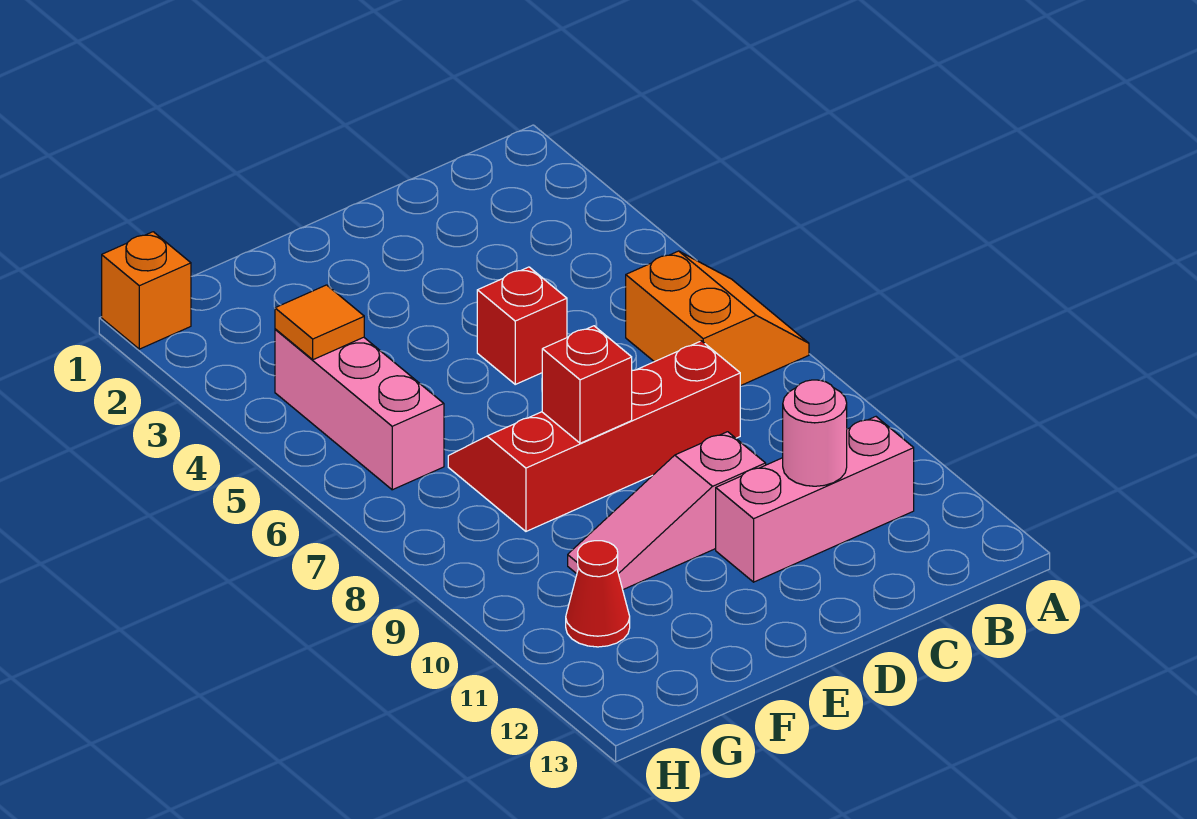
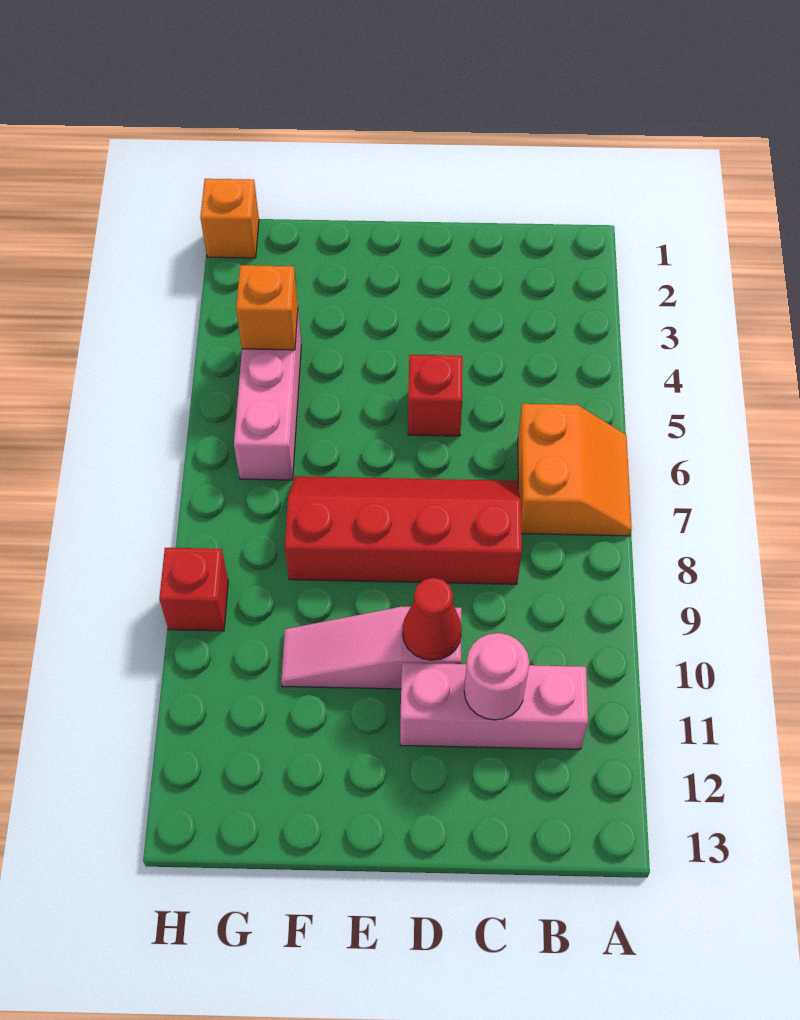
red brick E8 level 2 -> red brick H9 level 1
orange tile G4 level 2 -> orange brick G4 level 2
red cone G11 level 1 -> red cone D10 level 2

